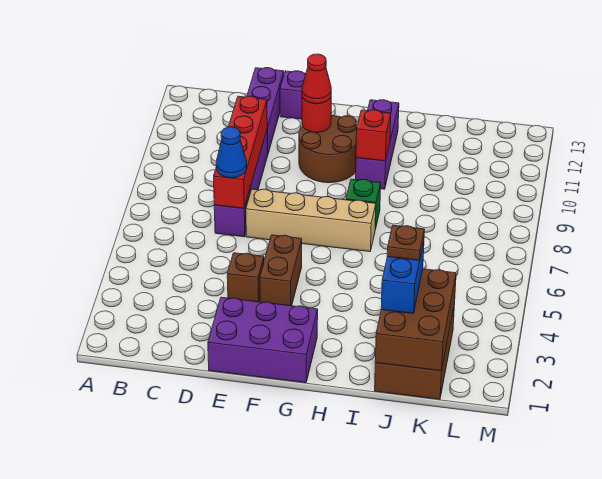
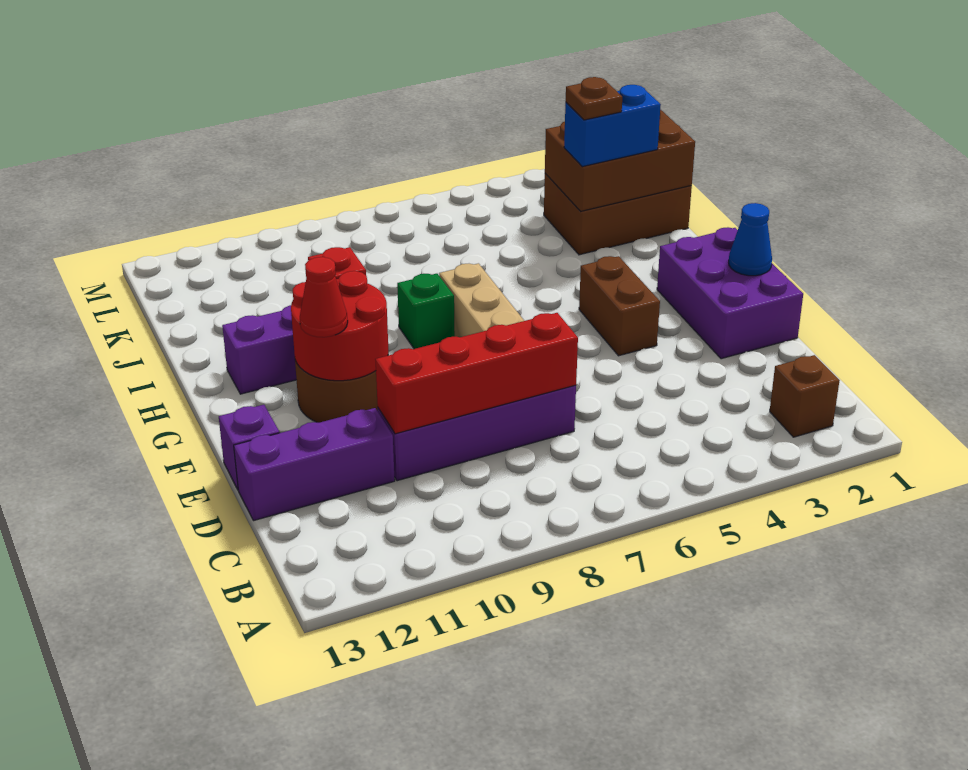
blue cone D7 level 3 -> blue cone F1 level 2
brown brick E4 level 1 -> brown brick B2 level 1
brown brick F4:F5 level 1 -> brown brick F4:G4 level 1
red round brick F11 level 2 -> red round brick F10:G11 level 2

